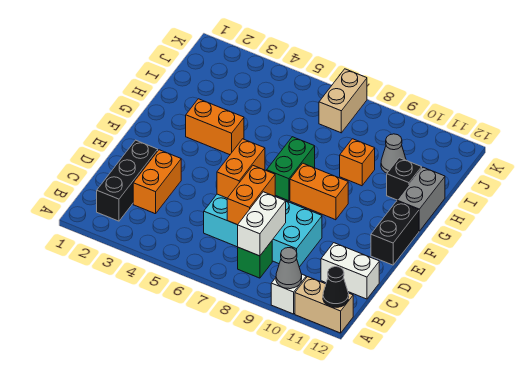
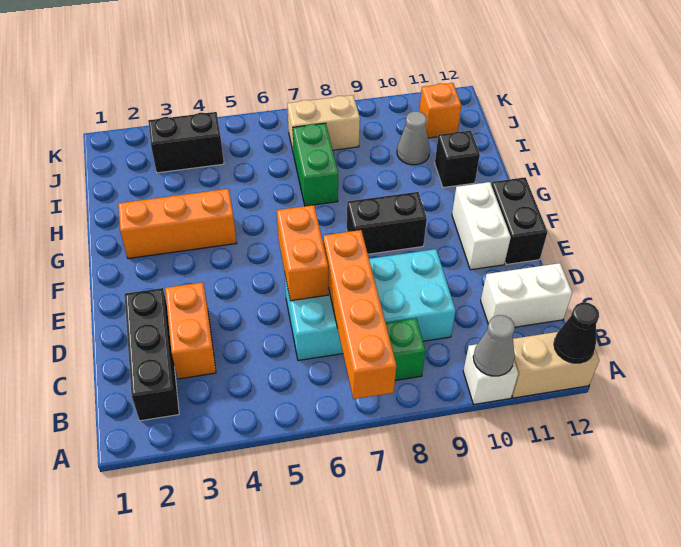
white brick B8:C8 level 2 -> white brick E11:F11 level 1
orange brick C7:D7 level 2 -> orange brick A7:D7 level 2
green brick F7:G7 level 1 -> green brick H7:I7 level 1
orange brick F8:F9 level 1 -> black brick F8:F9 level 1
orange brick G3:G4 level 1 -> orange brick G2:G4 level 1
grey brick G12:H12 level 1 -> none
orange brick H9 level 1 -> orange brick J11 level 1
none -> black brick J3:J4 level 1
tan brick J7:K7 level 1 -> tan brick J7:J8 level 1

